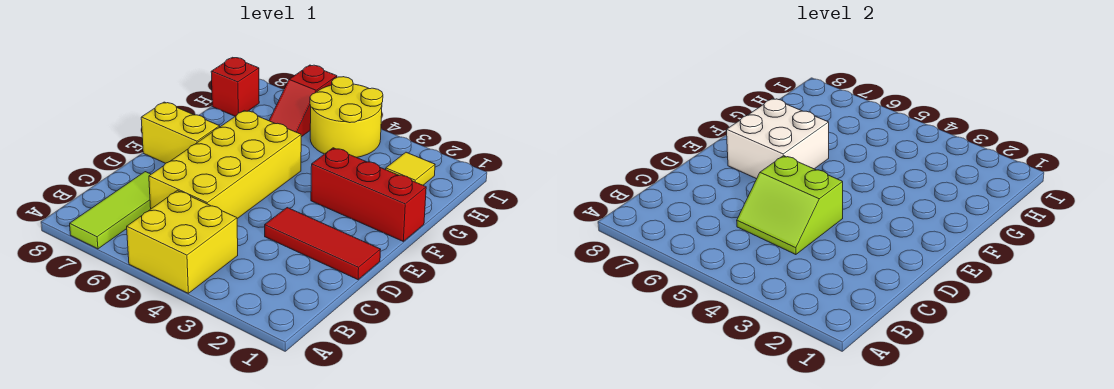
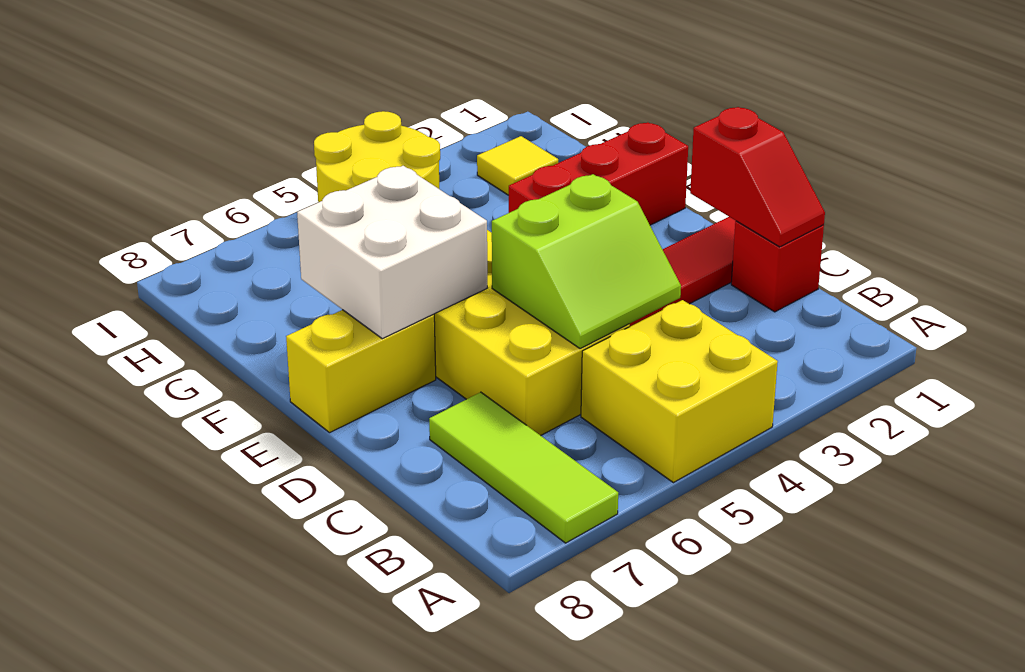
red slope H6:I6 level 1 top I -> red slope C1:D1 level 2 top D
red brick H8 level 1 -> red brick C1 level 1

